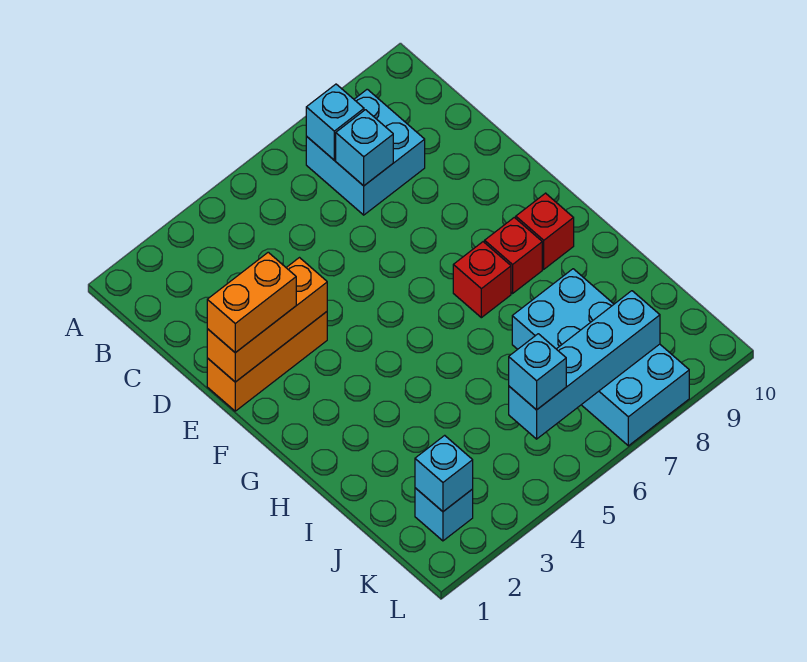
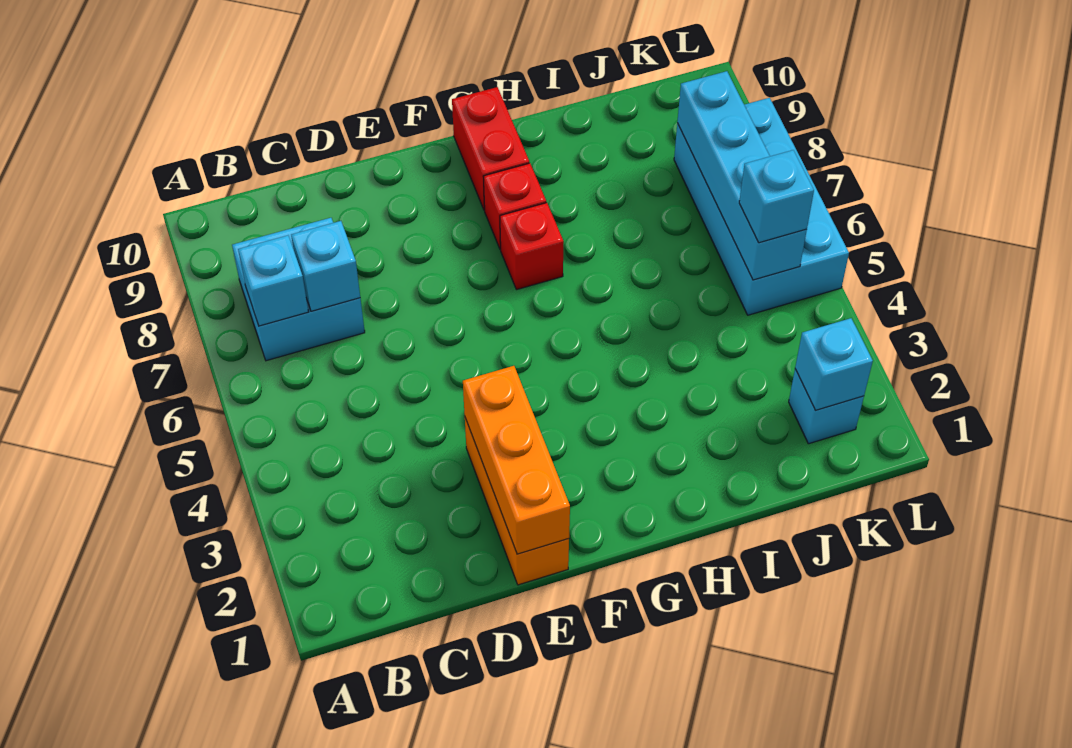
orange brick E1:E2 level 3 -> none
red brick G9 level 1 -> red brick G9:G10 level 1
cyan brick I7:L8 level 1 -> cyan brick K5:L8 level 1

